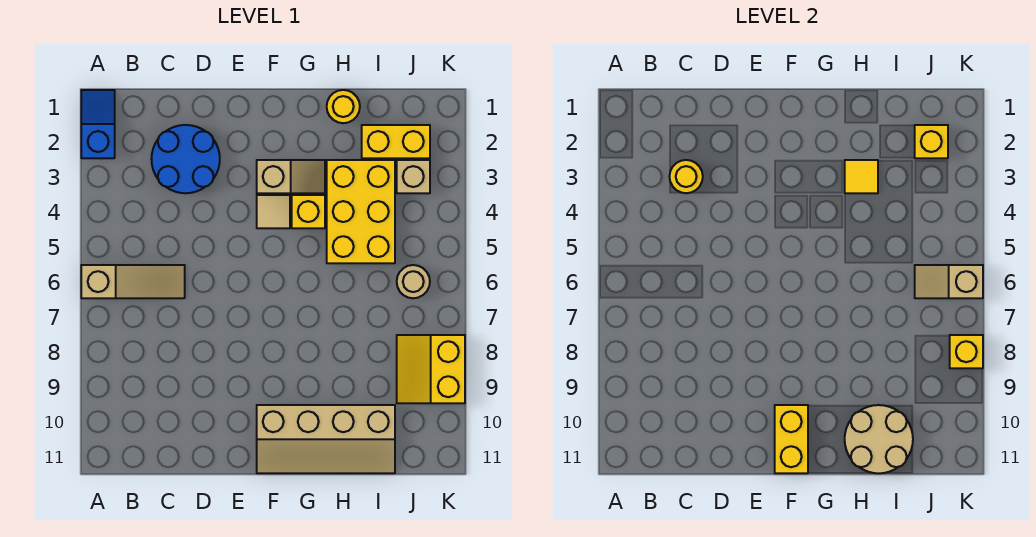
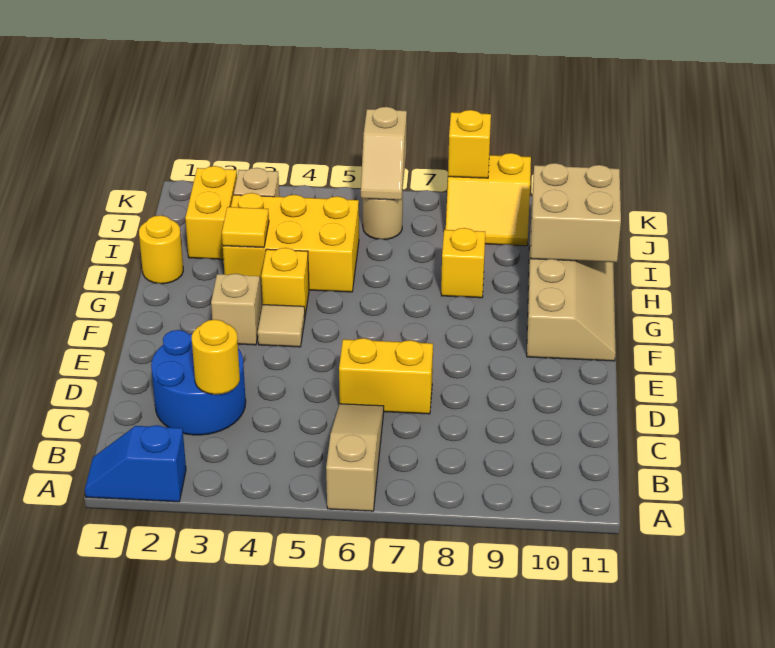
yellow brick F10:F11 level 2 -> yellow brick D6:D7 level 1
tan round brick H10:I11 level 2 -> tan brick H10:I11 level 2
yellow brick J2 level 2 -> yellow brick H8 level 1

